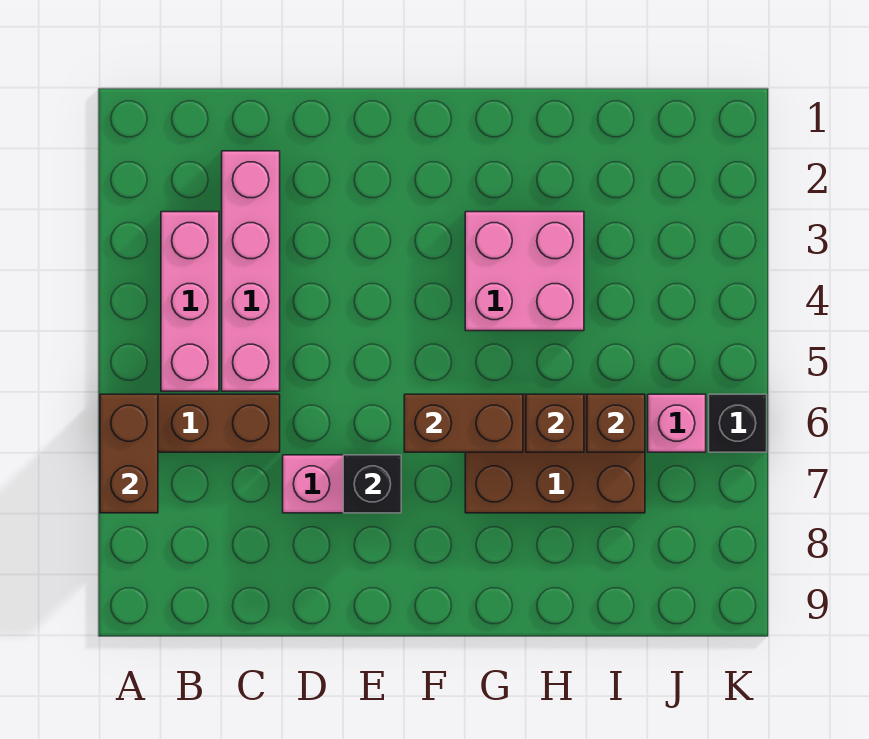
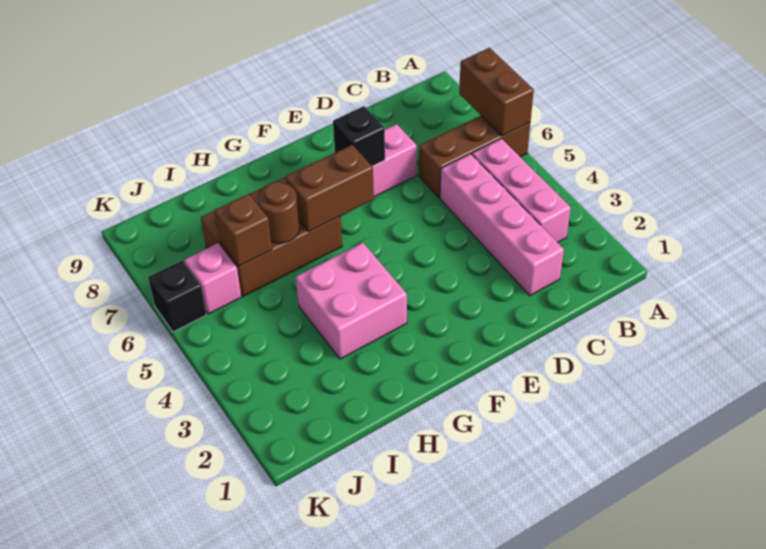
brown brick H6 level 2 -> brown round brick H6 level 2

